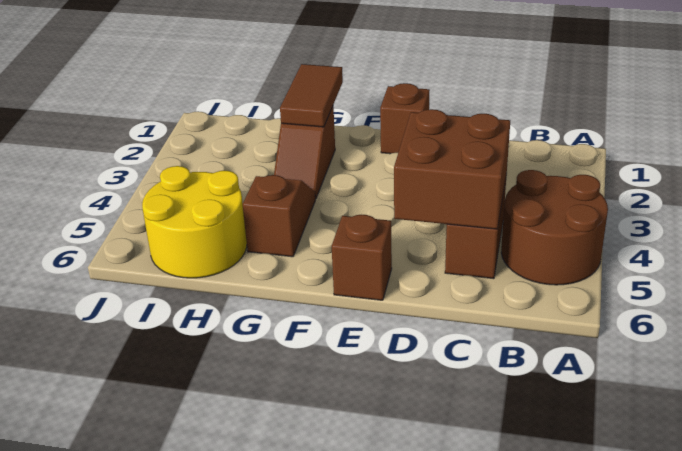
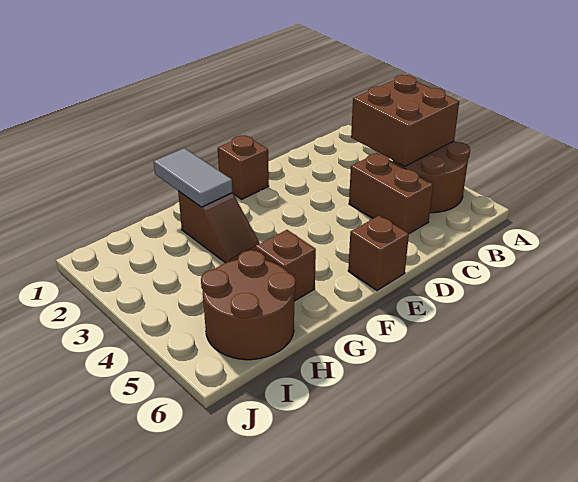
brown brick C4:D5 level 2 -> brown brick A3:B4 level 2
brown tile G1:G2 level 2 -> grey tile G1:G2 level 2
yellow round brick H5:I6 level 1 -> brown round brick H5:I6 level 1

